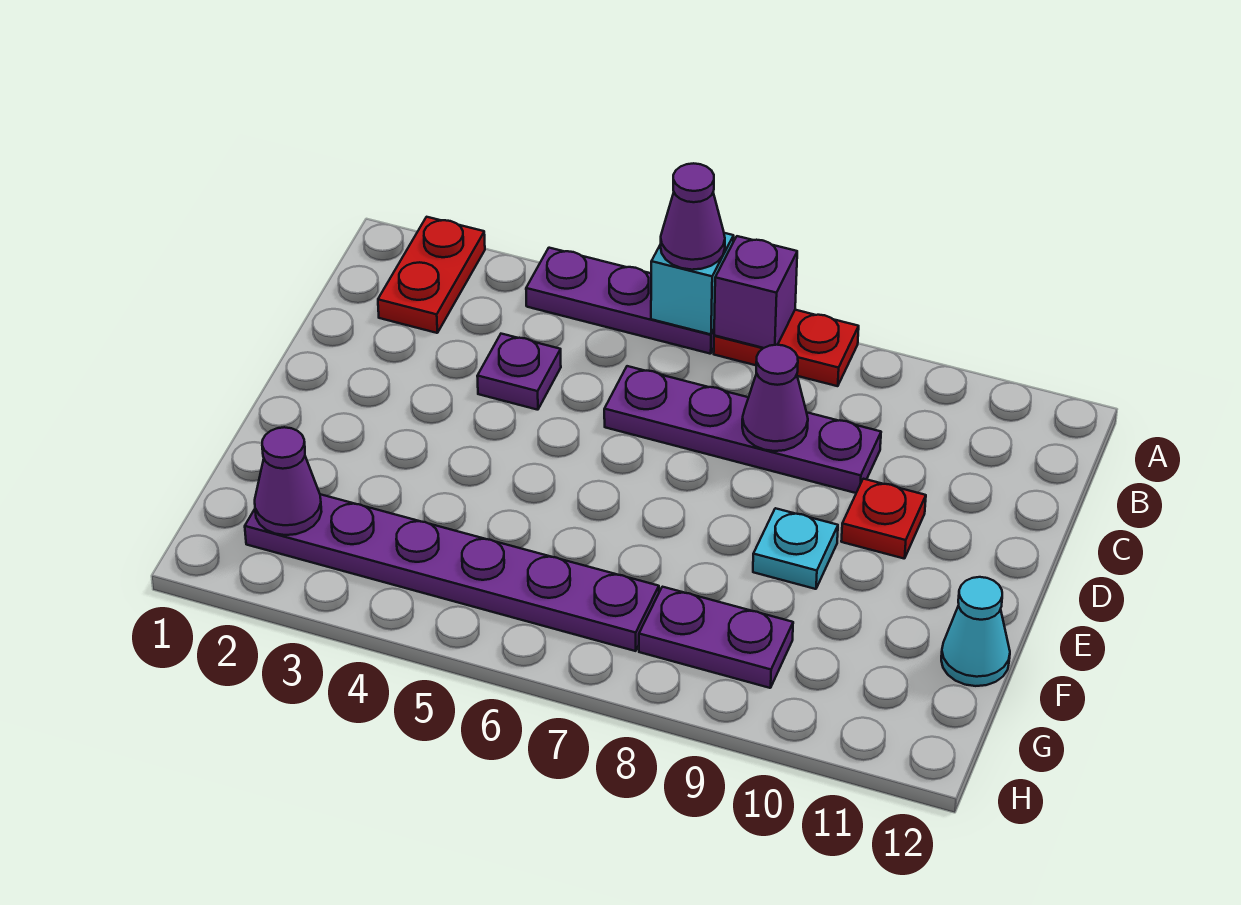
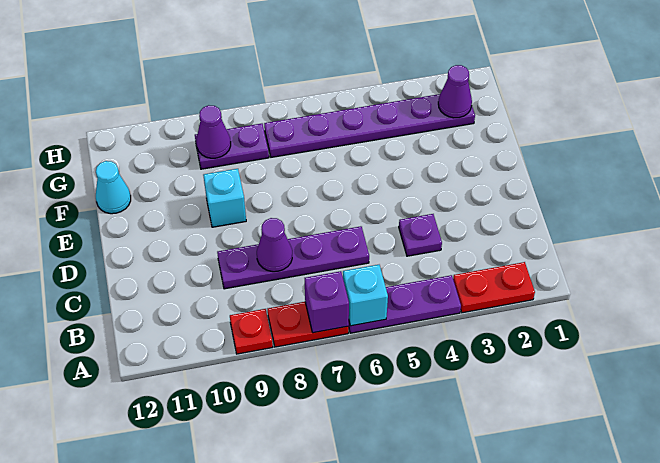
red plate A2:B2 level 1 -> red plate A2:A3 level 1
purple cone A6 level 3 -> purple cone G9 level 2
red plate D10 level 1 -> red plate A9 level 1
cyan plate E9 level 1 -> cyan brick E9 level 1

